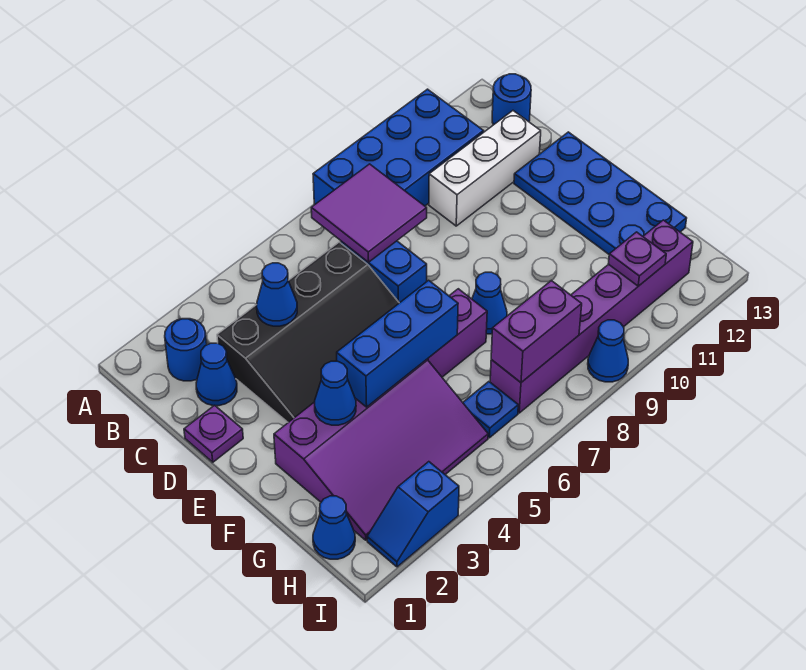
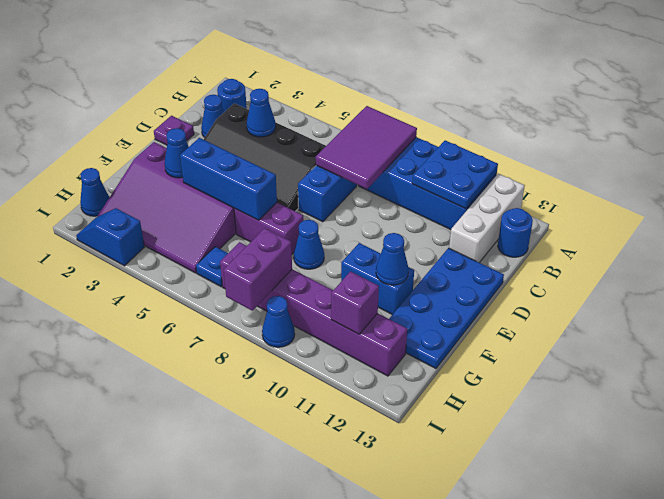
none -> blue plate A10:B11 level 2
purple tile B7:C8 level 2 -> purple tile A7:C8 level 2
white brick C10:C12 level 1 -> white brick A12:C12 level 1
none -> blue brick F10:F11 level 1
none -> blue cone F11 level 2
purple brick H7:H8 level 2 -> purple brick H8:I8 level 2
purple plate H11 level 2 -> purple brick H11 level 2

